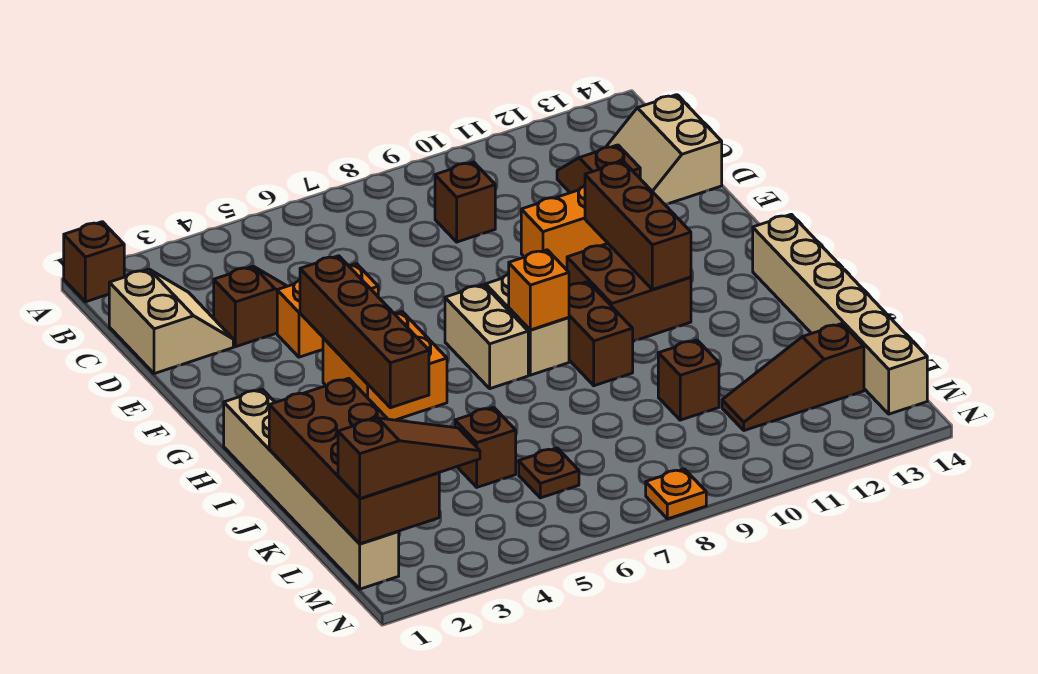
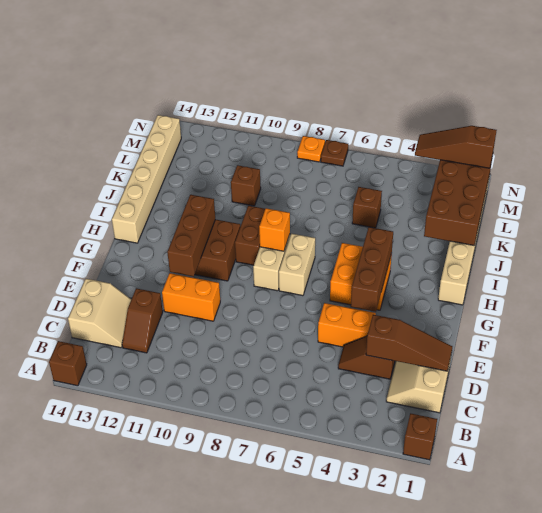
brown brick C9 level 1 -> brown brick A14 level 1
brown brick F4:I4 level 2 -> brown brick F4:H4 level 2
brown plate L6 level 1 -> brown plate N7 level 1
brown slope L11:L13 level 1 top 13 -> brown slope D1:D3 level 2 top 3

